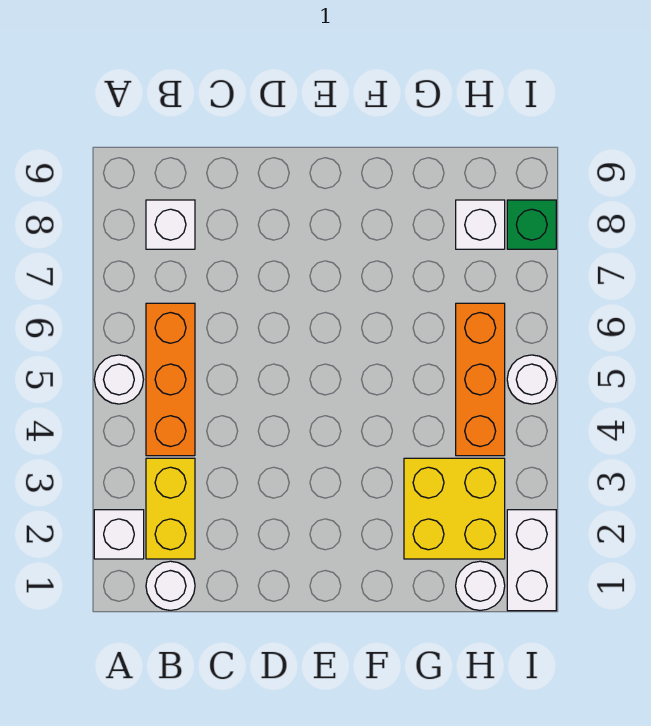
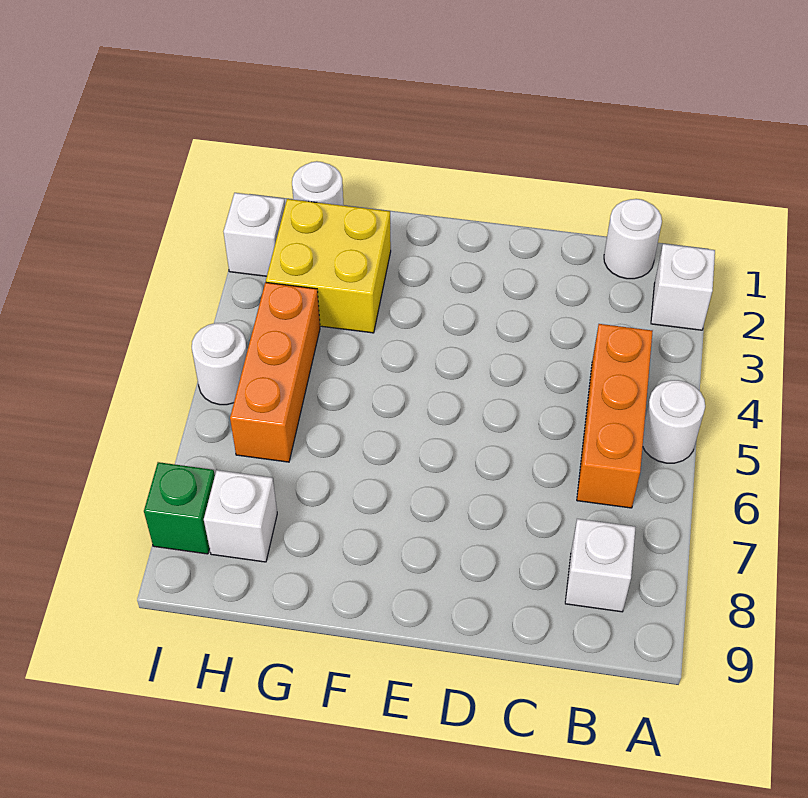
yellow brick B2:B3 level 1 -> none
white brick I1:I2 level 1 -> white brick I2 level 1

